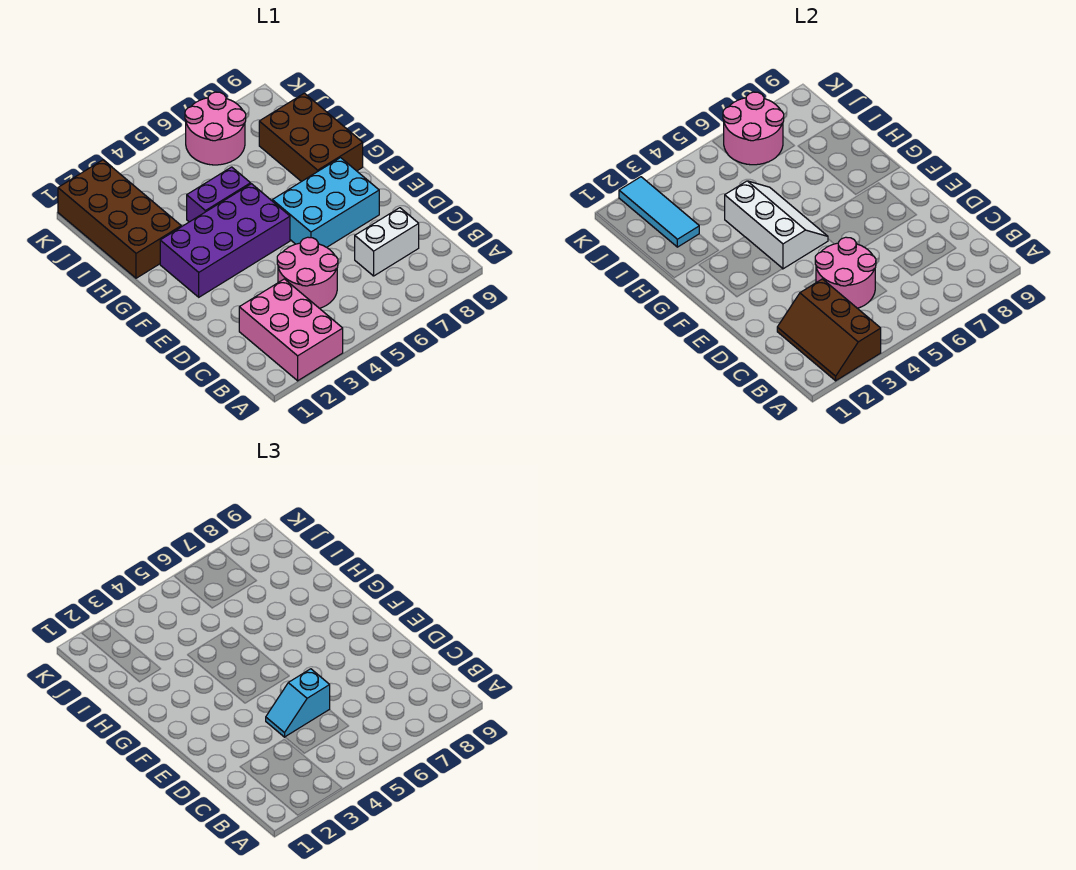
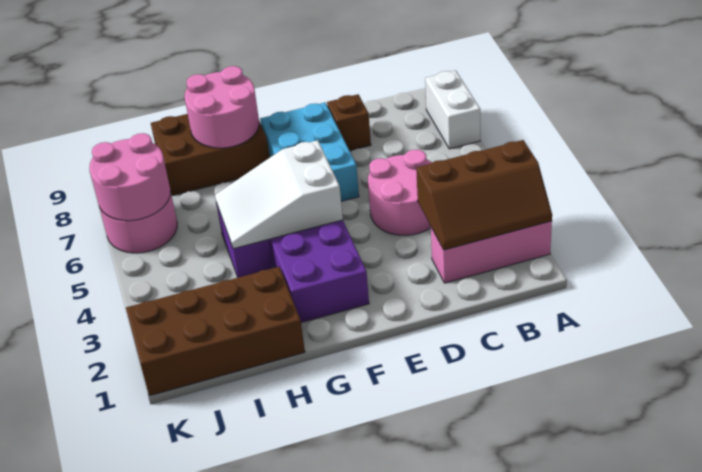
pink brick A2:C3 level 1 -> pink brick A2:C2 level 1
pink round brick C4:D5 level 2 -> pink round brick G8:H9 level 2
white brick C7:C8 level 1 -> white brick A7:A8 level 1
cyan slope D4:D5 level 3 top 5 -> none
none -> brown brick D8 level 1
white slope F4:H5 level 2 top 4 -> white slope F4:H5 level 2 top F
cyan tile I2:K2 level 2 -> none

